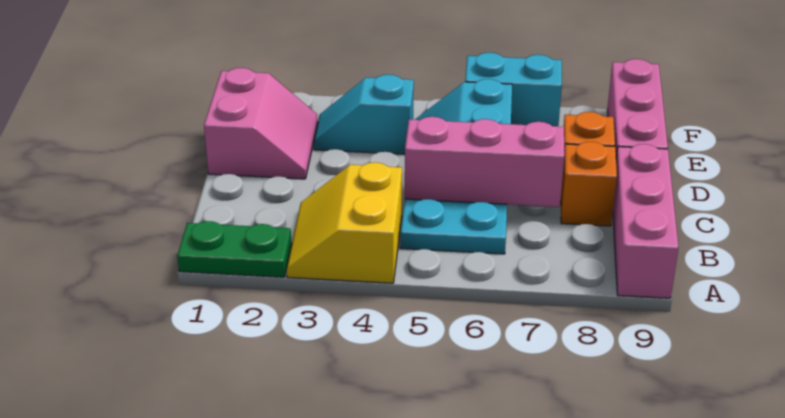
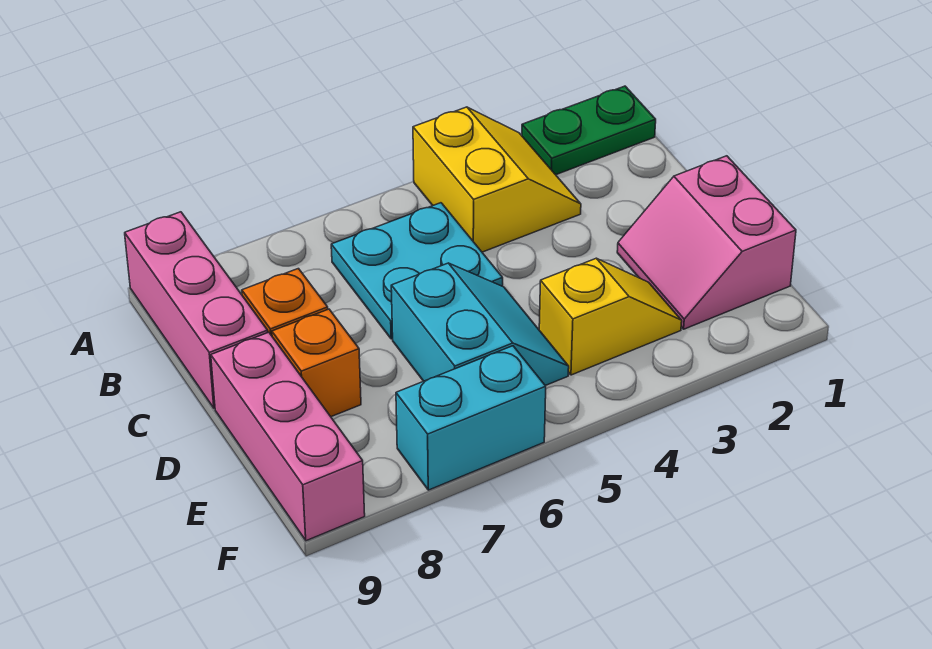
pink brick C5:C7 level 2 -> none
cyan slope E3:E4 level 1 top 4 -> yellow slope E3:E4 level 1 top 4

